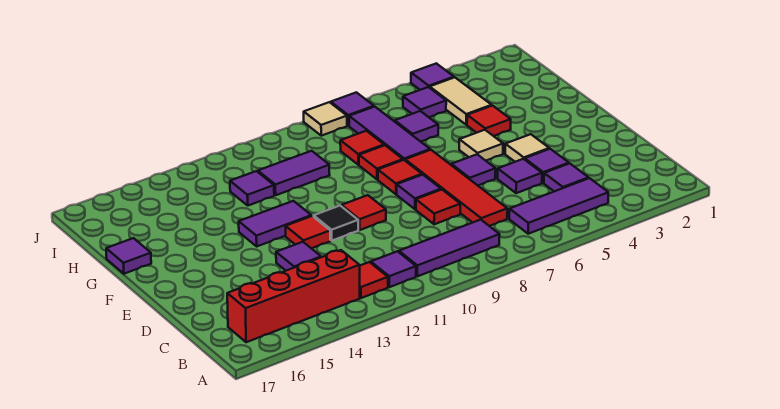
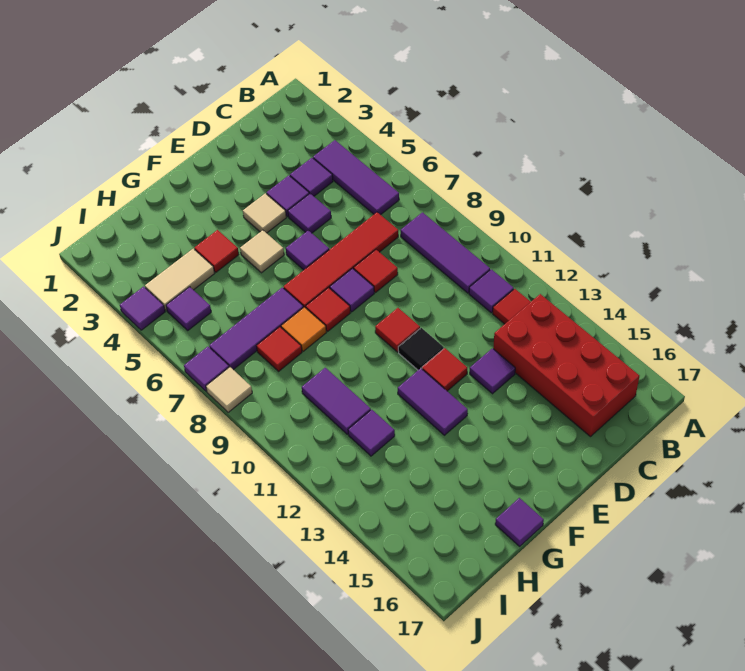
red brick B13:B16 level 1 -> red brick B13:C16 level 1
red tile G8 level 1 -> orange tile G8 level 1
purple tile H6 level 1 -> none

